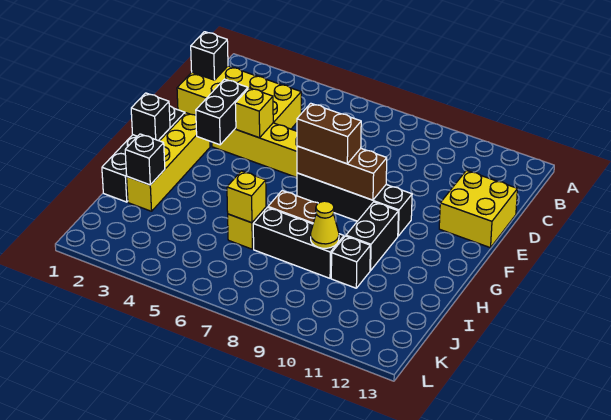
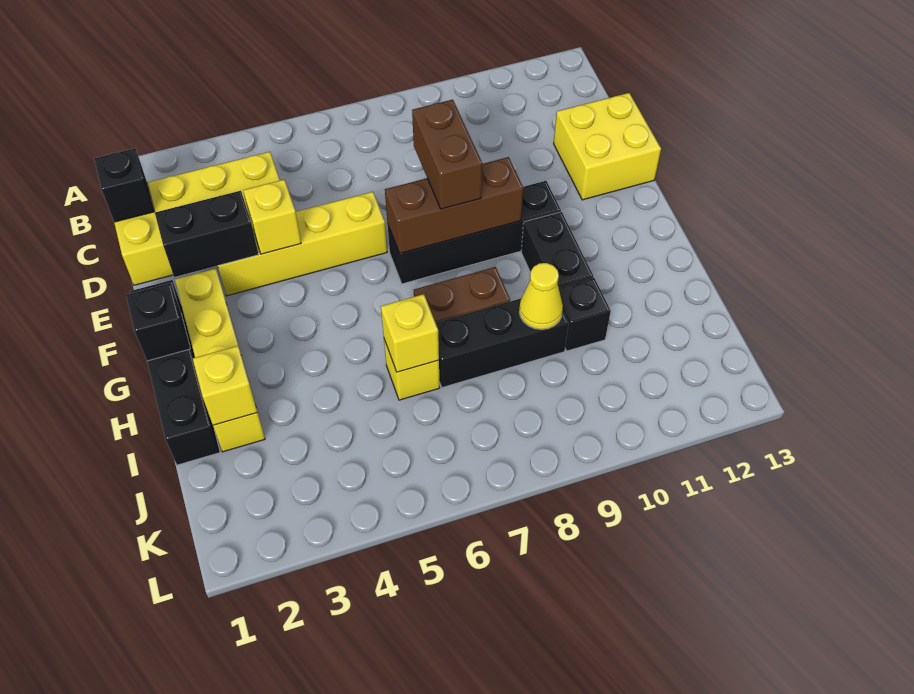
black brick E3:F3 level 2 -> black brick E2:E3 level 2
brown brick F7:F8 level 3 -> brown brick E8:F8 level 3
black brick I2 level 2 -> yellow brick I2 level 2

